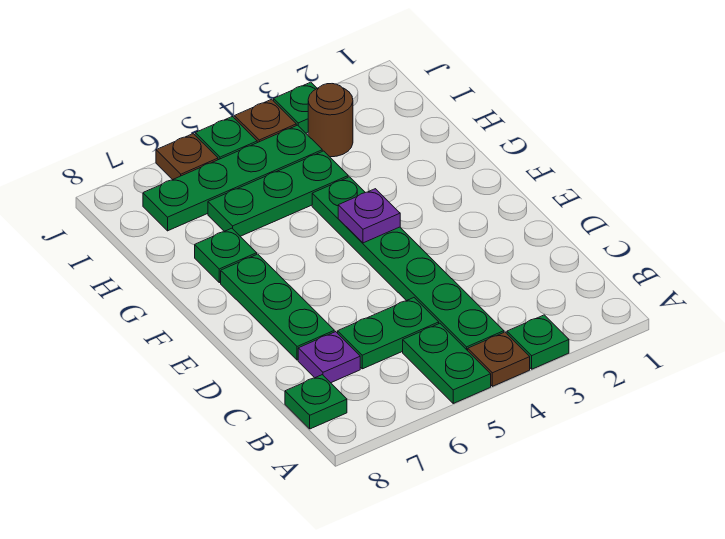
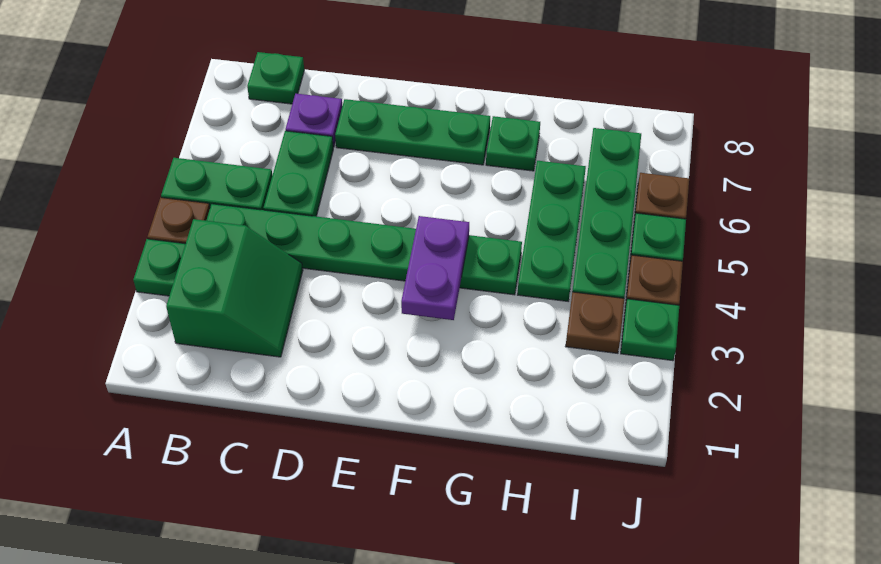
none -> green slope B2:C3 level 1 top B
purple plate F4 level 2 -> purple plate F3:F4 level 2
brown round brick I3 level 1 -> brown plate I3 level 1

